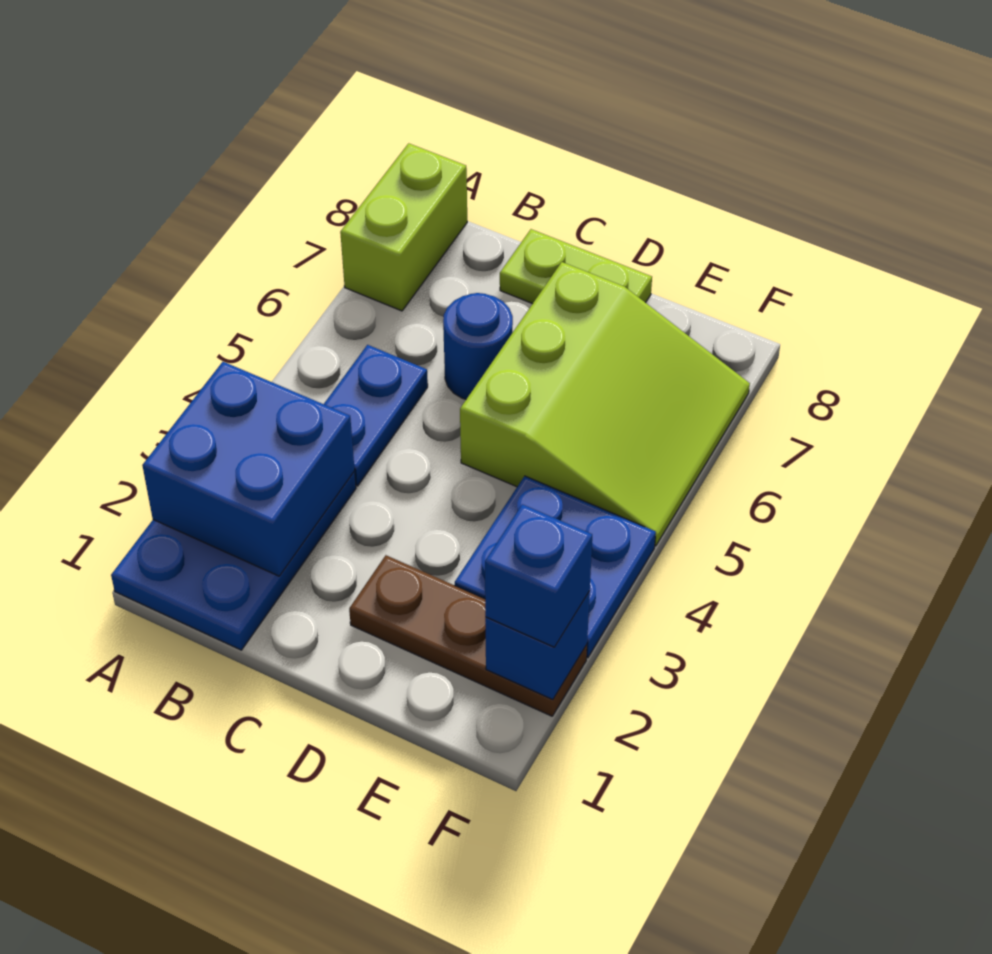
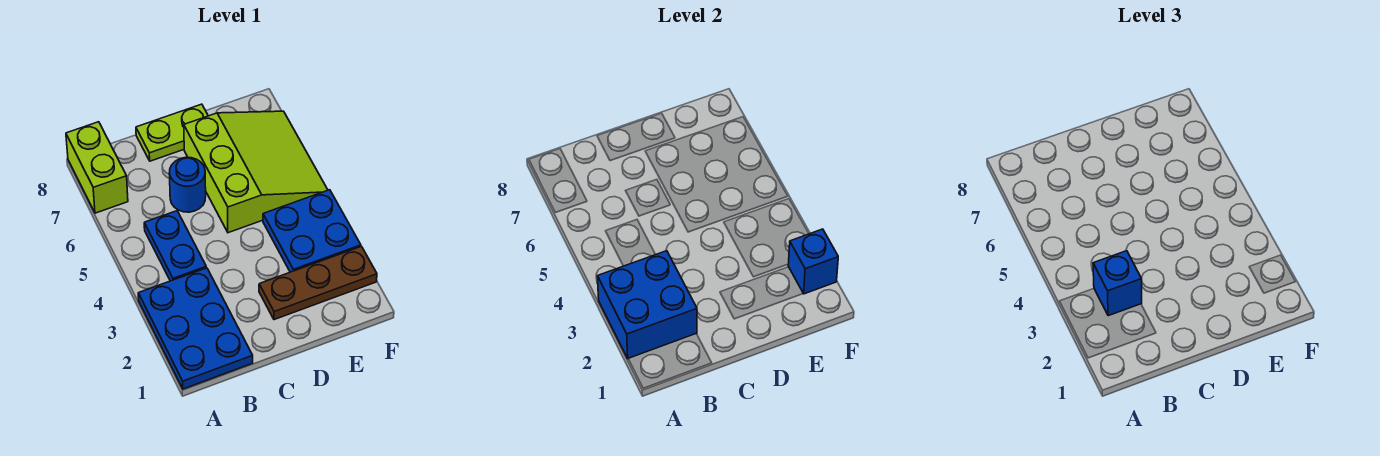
blue brick F2 level 3 -> blue brick B3 level 3

